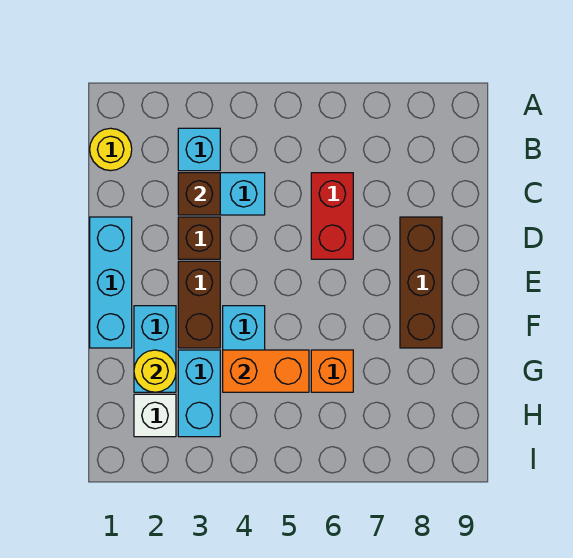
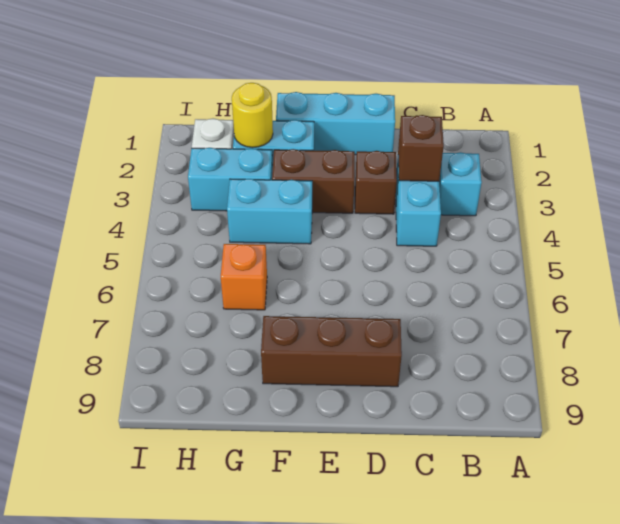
yellow round brick B1 level 1 -> none
red brick C6:D6 level 1 -> none
orange brick G4:G5 level 2 -> none

